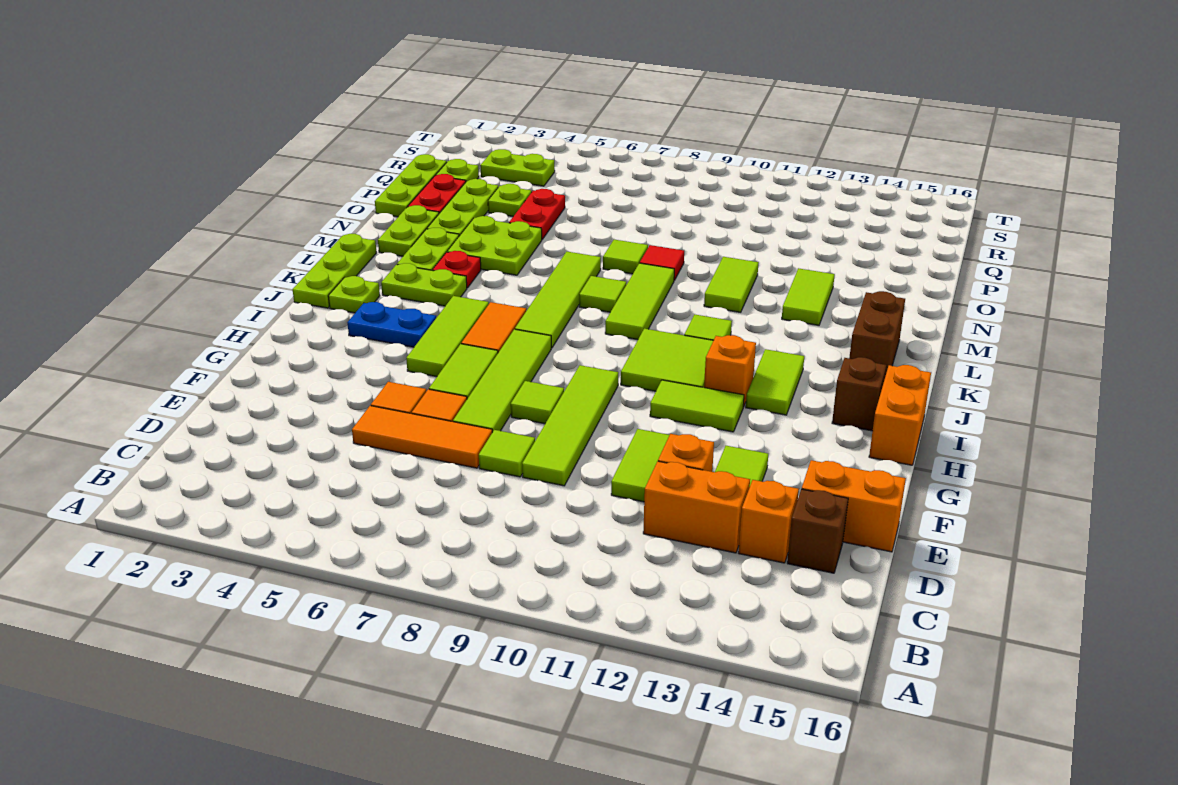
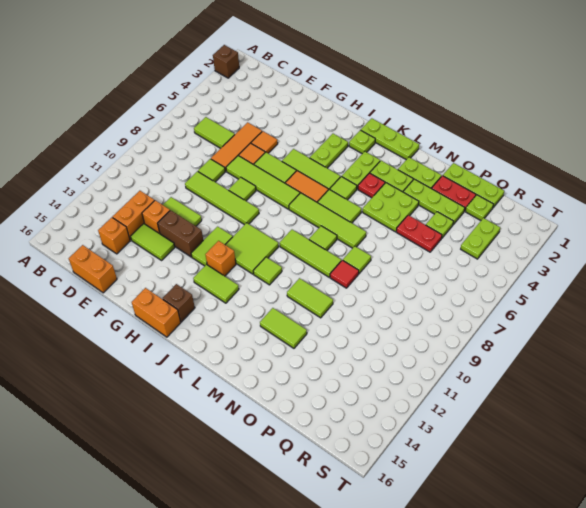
none -> lime tile C6:D6 level 1
brown brick D15 level 1 -> brown brick A2 level 1
orange brick E15:E16 level 1 -> orange brick D16:E16 level 1
blue plate I3:I4 level 1 -> lime plate I3:I4 level 1
none -> lime tile K5 level 1
none -> lime tile K6:L6 level 1
brown brick K15:L15 level 1 -> brown brick F12:G12 level 1

